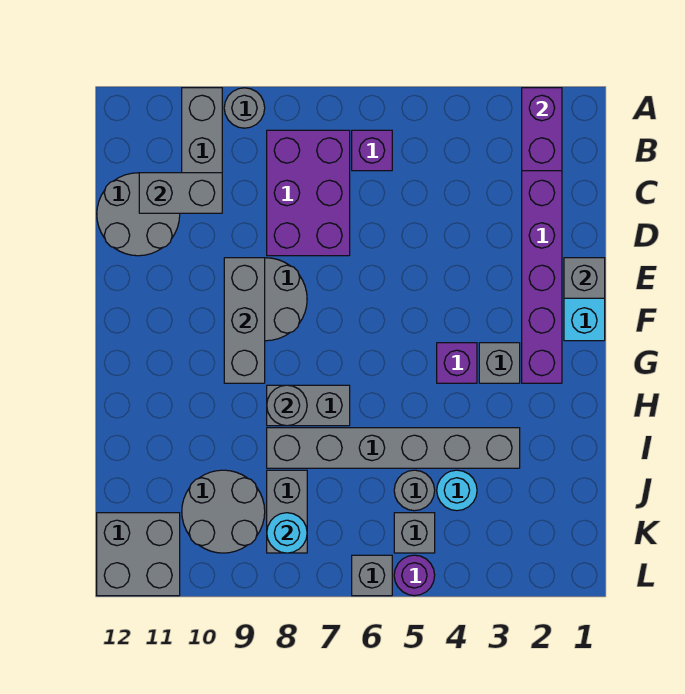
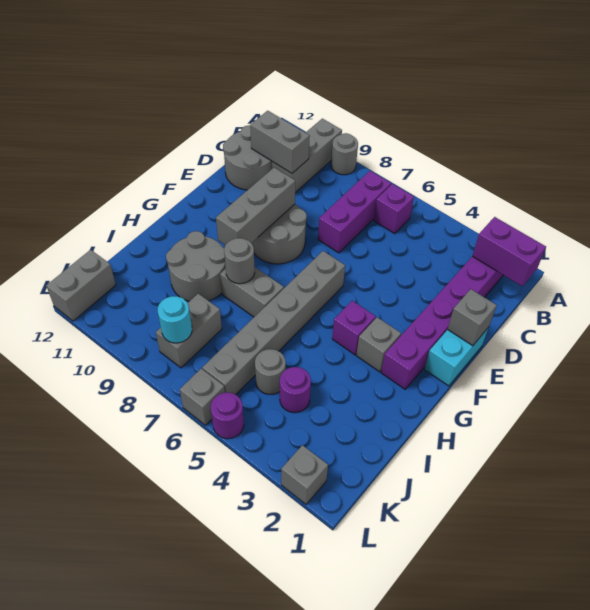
purple brick A2:B2 level 2 -> purple brick B1:B2 level 2
purple brick B7:D8 level 1 -> purple brick B7:D7 level 1
grey brick I3:I8 level 1 -> grey brick F6:K6 level 1
cyan round brick J4 level 1 -> purple round brick J4 level 1
grey round brick J9:K10 level 1 -> grey round brick H9:I10 level 1
grey brick K5 level 1 -> grey brick L2 level 1
grey brick K11:L12 level 1 -> grey brick K12:L12 level 1

